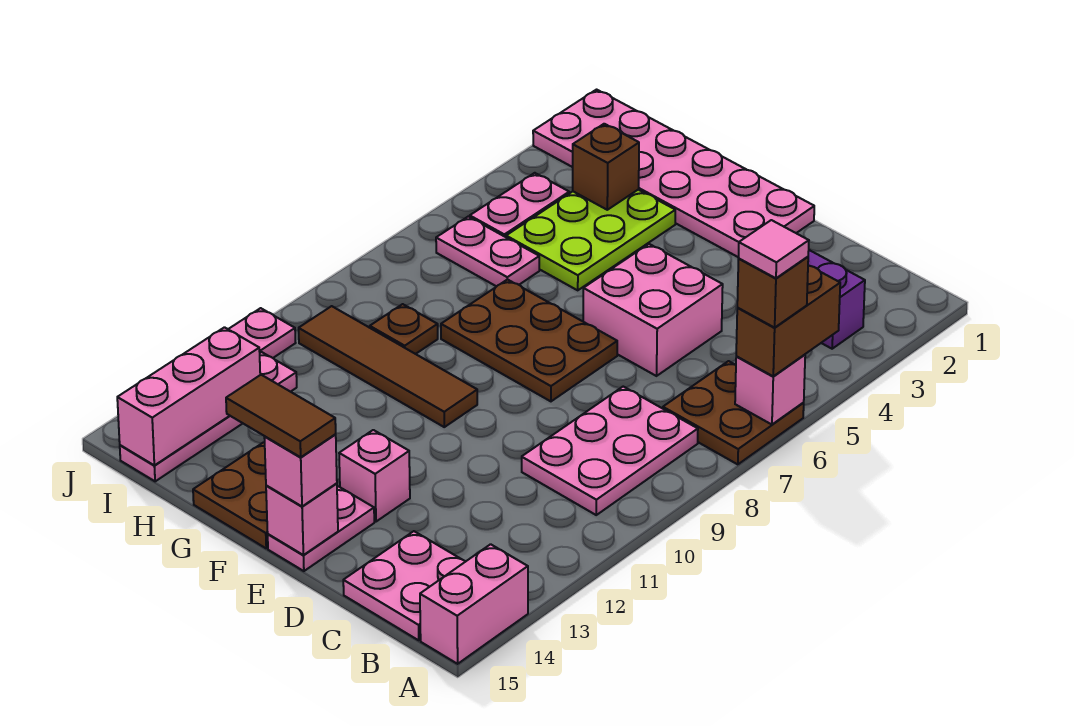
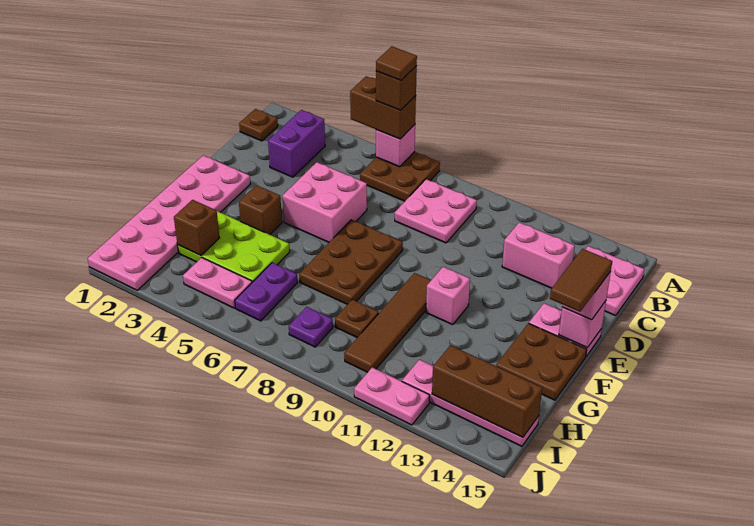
pink tile A6 level 5 -> brown tile A6 level 5
pink brick A14:A15 level 1 -> pink brick C12:C13 level 1
none -> brown plate B1 level 1
pink plate B8:C10 level 1 -> pink plate B8:C9 level 1
pink brick E13 level 1 -> pink brick F11 level 1
none -> brown brick F4 level 1
pink plate H6:I6 level 1 -> purple plate H6:I6 level 1
none -> purple plate I8 level 1
pink brick I13:I15 level 2 -> brown brick I13:I15 level 2

